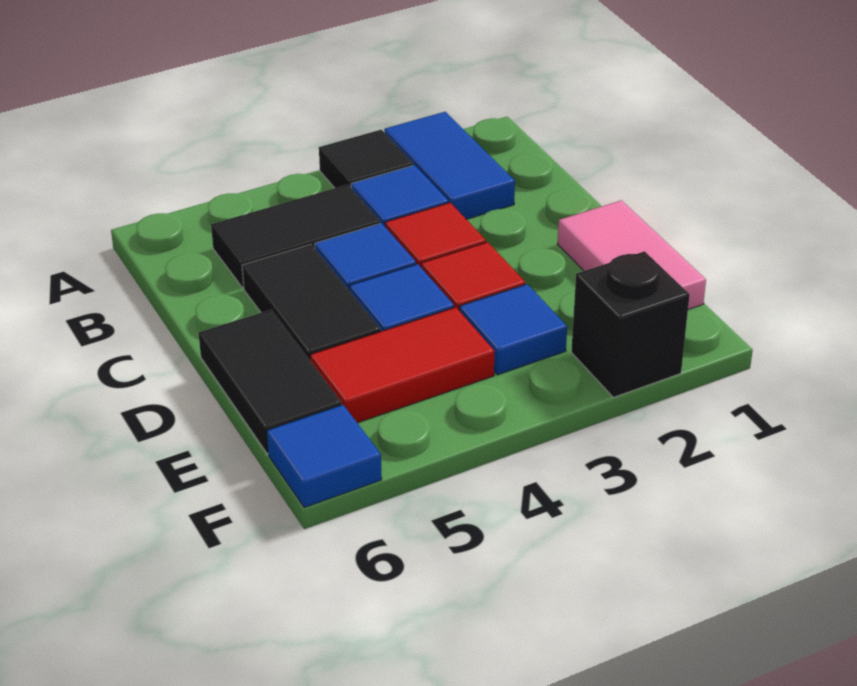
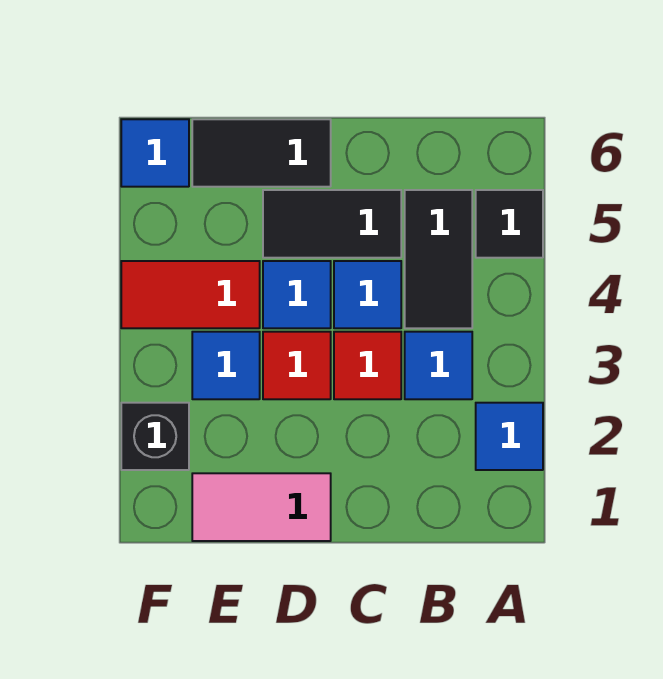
blue tile A2:B2 level 1 -> blue tile A2 level 1
black tile A3 level 1 -> black tile A5 level 1
red tile E4:E5 level 1 -> red tile E4:F4 level 1

